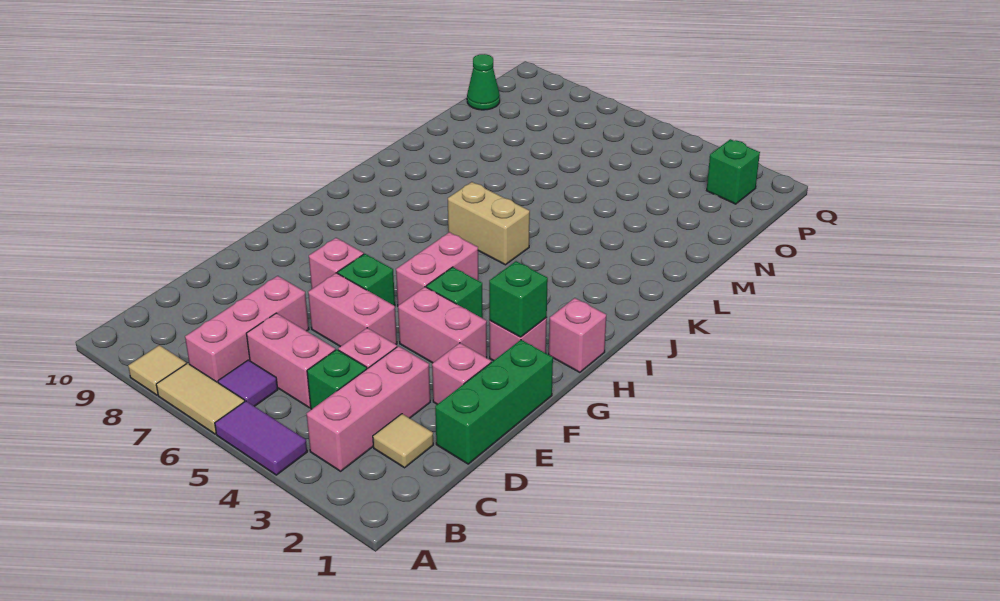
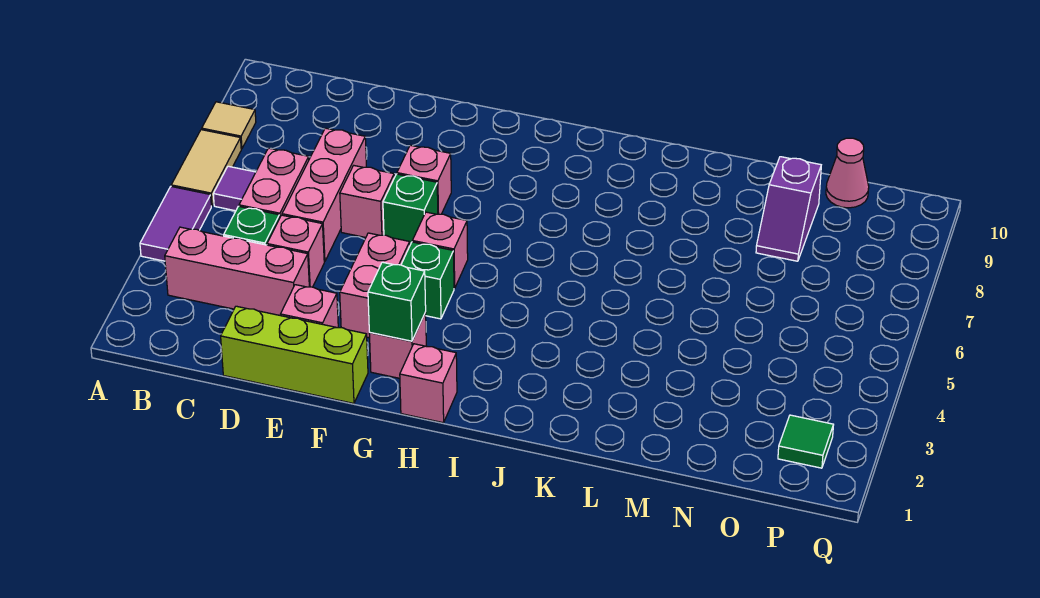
pink brick B7:D7 level 1 -> pink brick D5:D7 level 1
tan tile C2 level 1 -> none
green brick D1:F1 level 1 -> lime brick D1:F1 level 1
pink brick E5:E6 level 1 -> pink brick E6 level 1
pink brick G5:H5 level 1 -> pink brick G5 level 1
tan brick J5:J6 level 1 -> none
none -> purple slope N8:N9 level 1 top 9
green cone O10 level 1 -> pink cone O10 level 1
green brick P2 level 1 -> green tile P2 level 1

